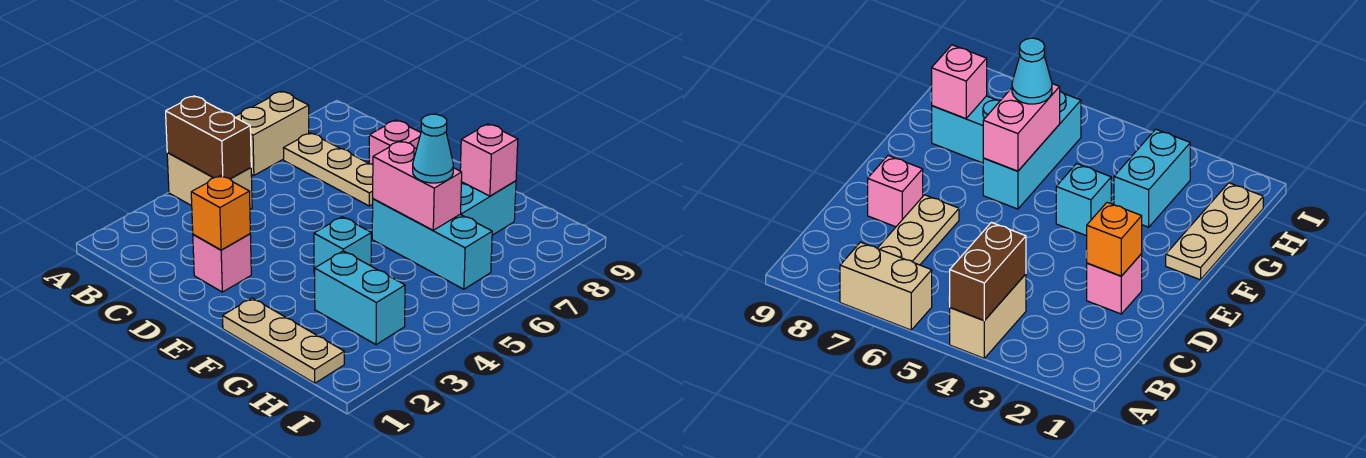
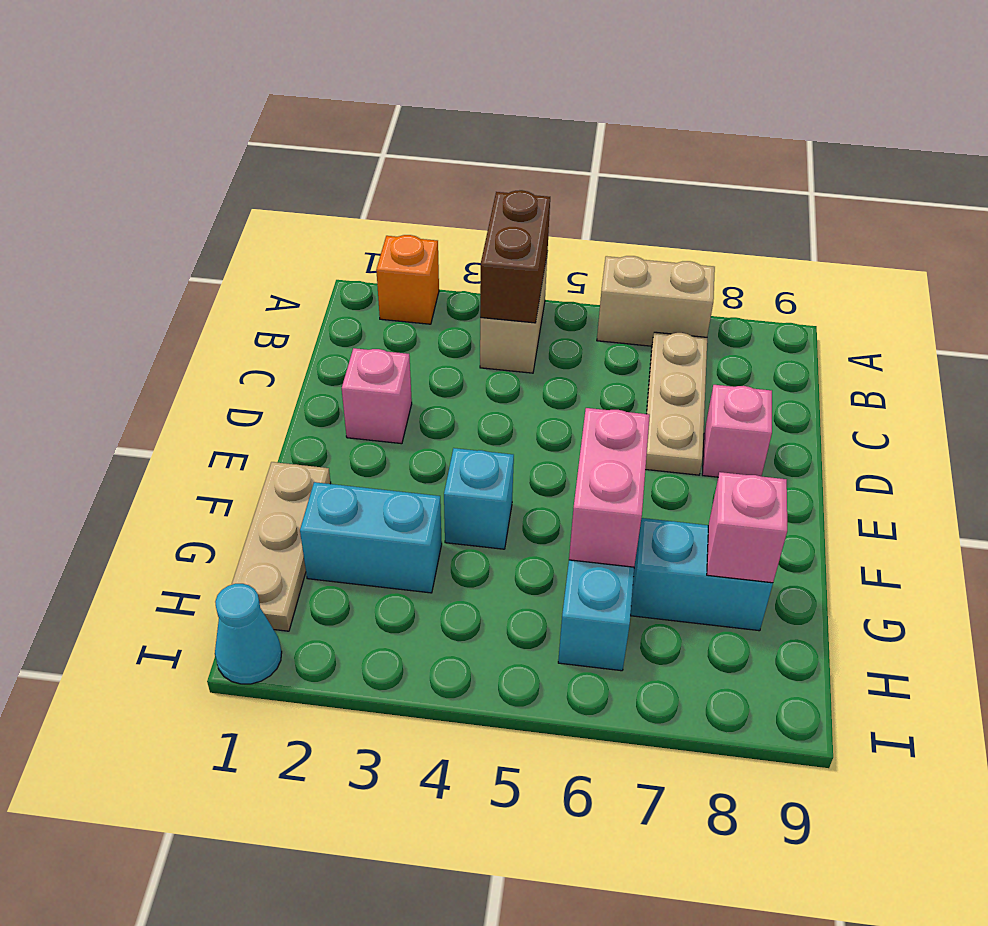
orange brick D2 level 2 -> orange brick A2 level 1
cyan brick G3:H3 level 1 -> cyan brick G2:G3 level 1
cyan cone G6 level 3 -> cyan cone I1 level 1

